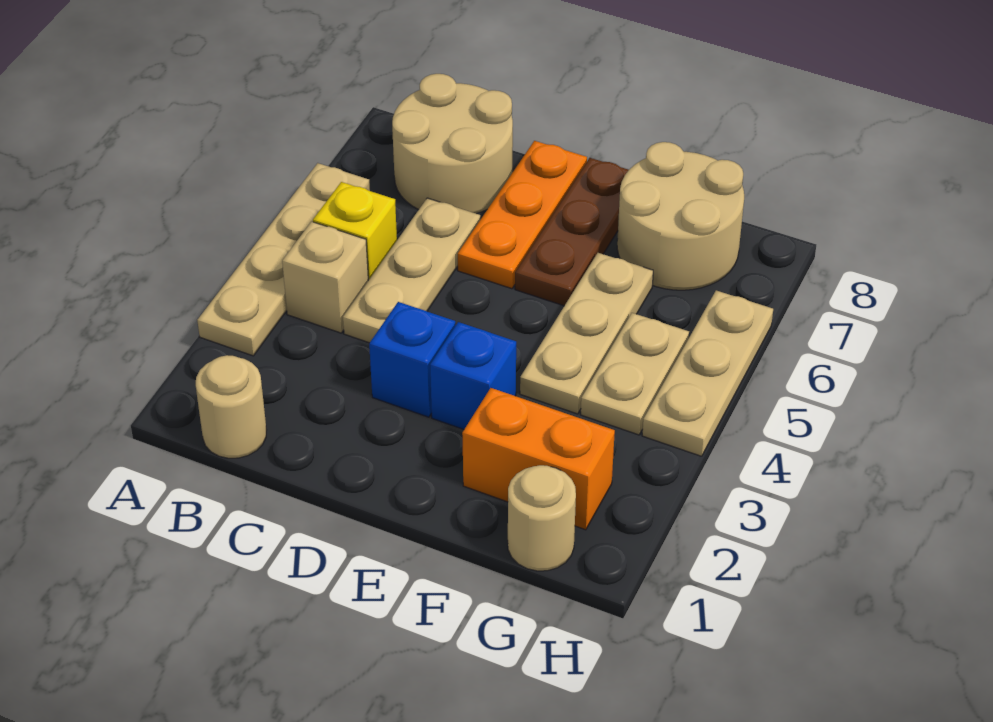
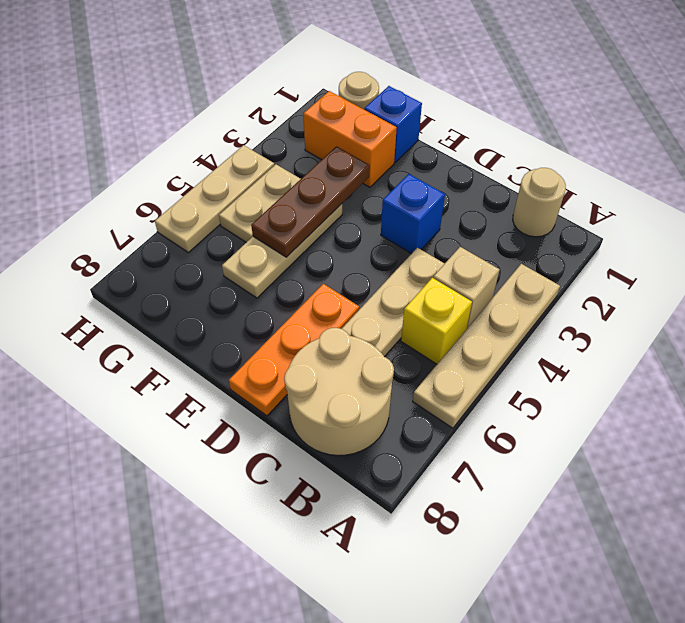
blue brick E3 level 1 -> blue brick F1 level 1
brown plate E6:E8 level 1 -> brown plate F3:F5 level 2
tan round brick F7:G8 level 1 -> none

